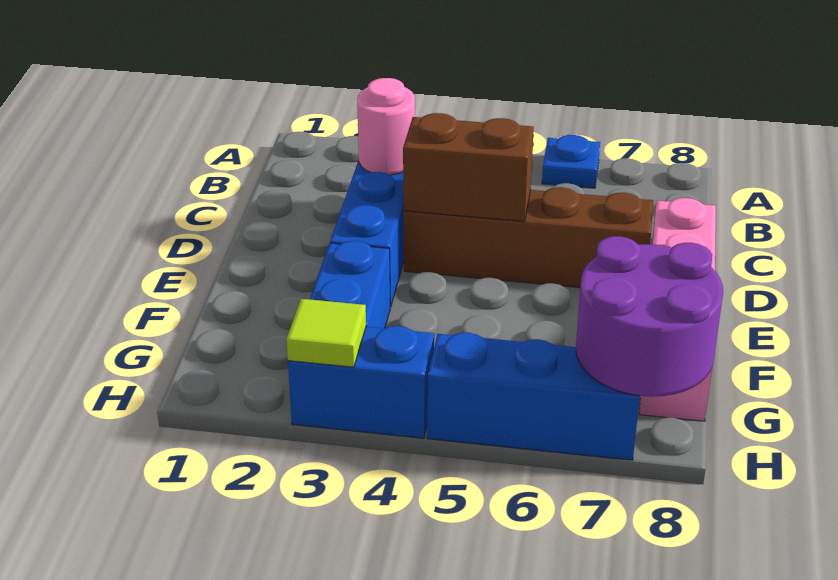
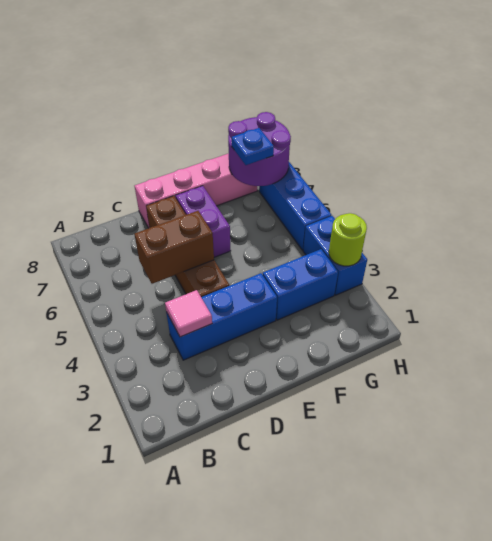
blue plate A6 level 1 -> blue plate G7 level 3
pink round brick C3 level 2 -> pink tile C3 level 2
brown brick D4:D5 level 2 -> brown brick C5:D5 level 2
none -> purple brick E6:E7 level 1
lime tile H3 level 2 -> lime round brick H3 level 2

